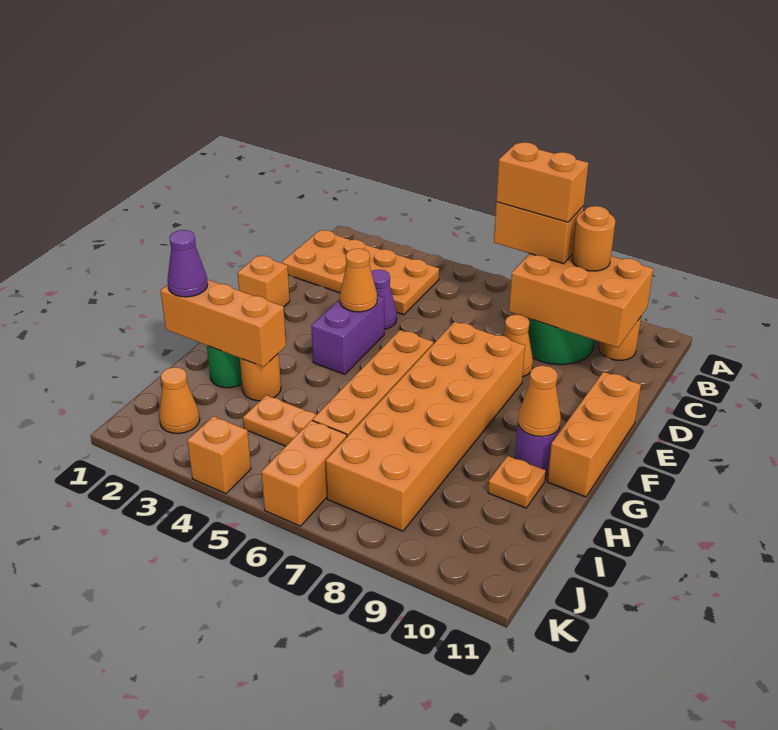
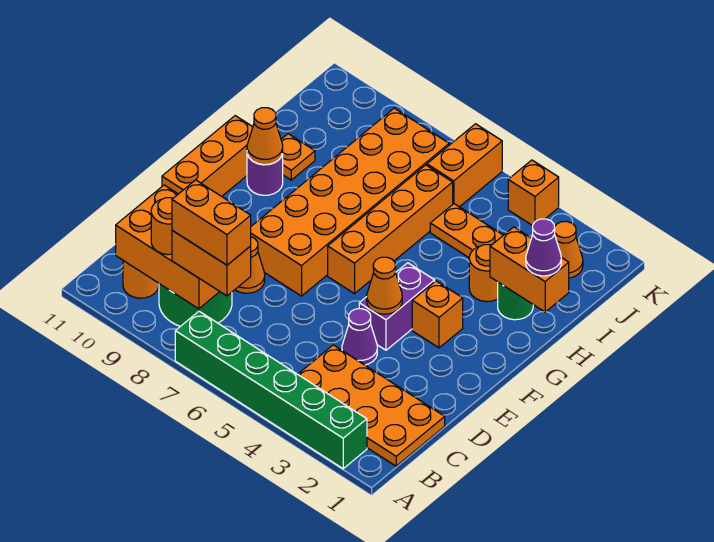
none -> green brick A2:A7 level 1
orange brick E1 level 1 -> orange brick F3 level 1
orange brick H1:H3 level 2 -> orange brick H1:H2 level 2

